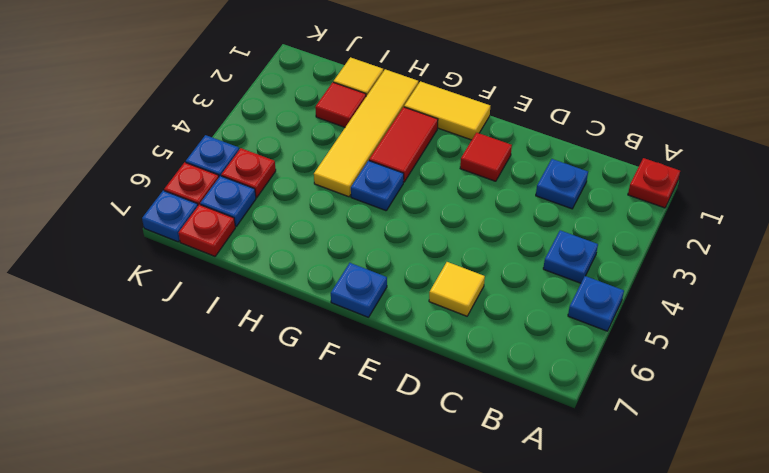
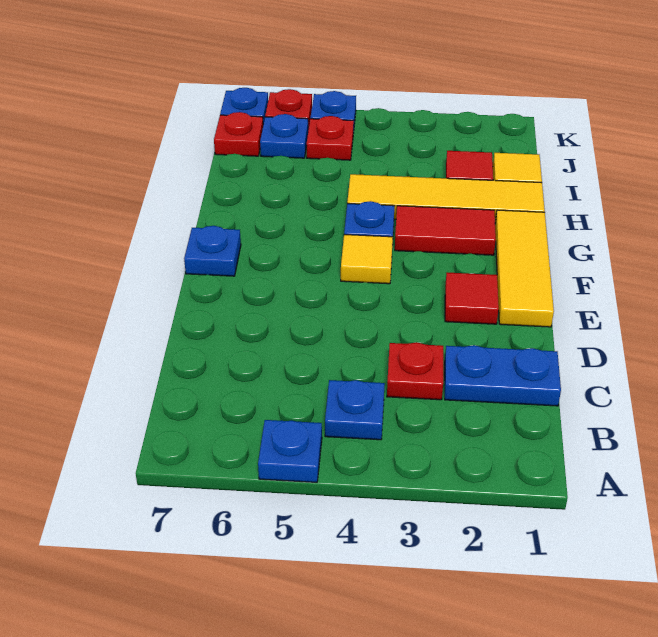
red plate A1 level 1 -> red plate C3 level 1
blue plate C2 level 1 -> blue plate C1:C2 level 1
yellow tile D6 level 1 -> yellow tile F4 level 1
yellow tile F1:G1 level 1 -> yellow tile E1:G1 level 1

